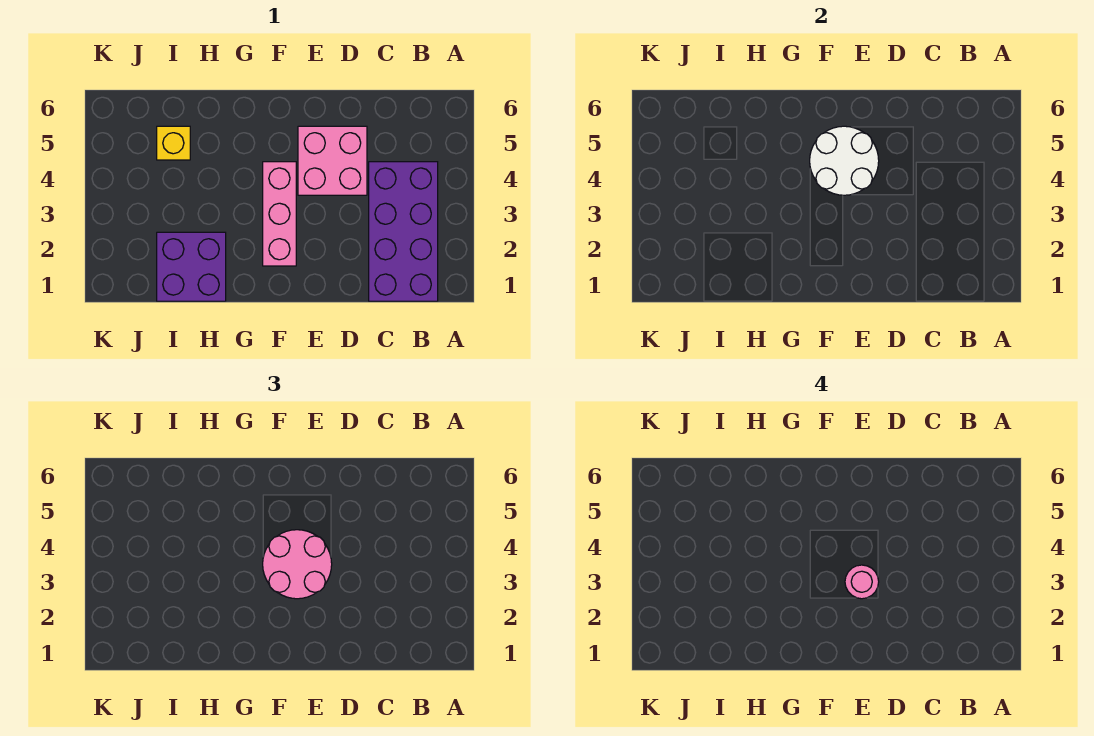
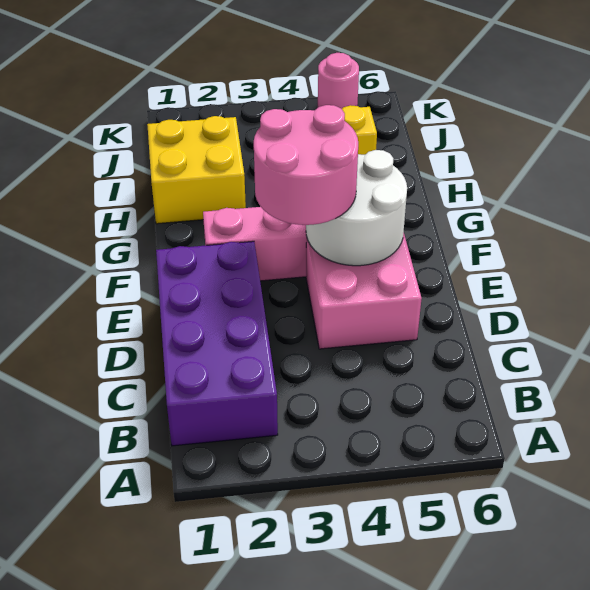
purple brick B1:C4 level 1 -> purple brick B1:E2 level 1
pink round brick E3 level 4 -> pink round brick K5 level 1
purple brick H1:I2 level 1 -> yellow brick H1:I2 level 1

